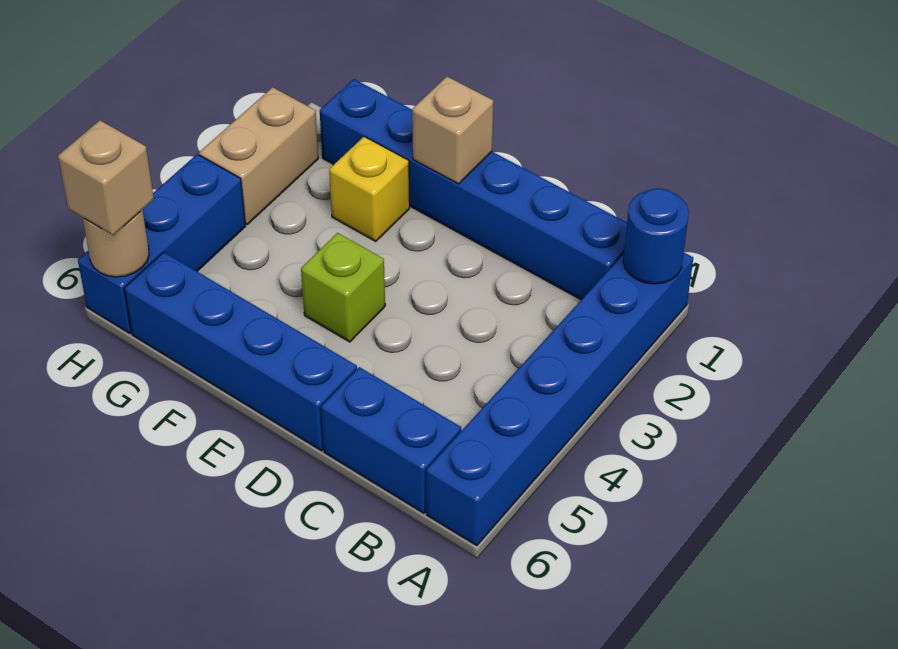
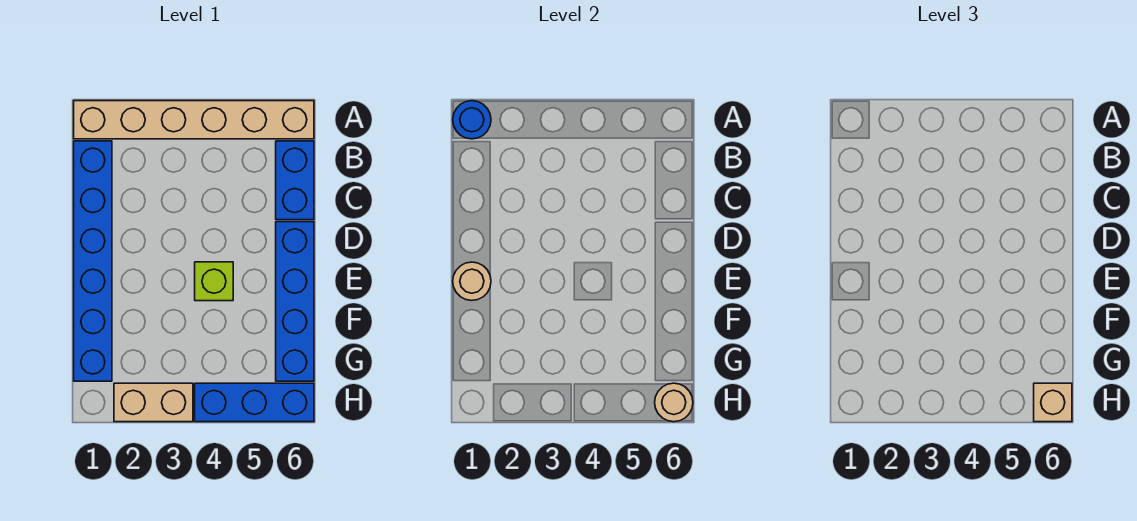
blue brick A1:A6 level 1 -> tan brick A1:A6 level 1
tan brick E1 level 2 -> tan round brick E1 level 2
yellow brick F2 level 1 -> none

